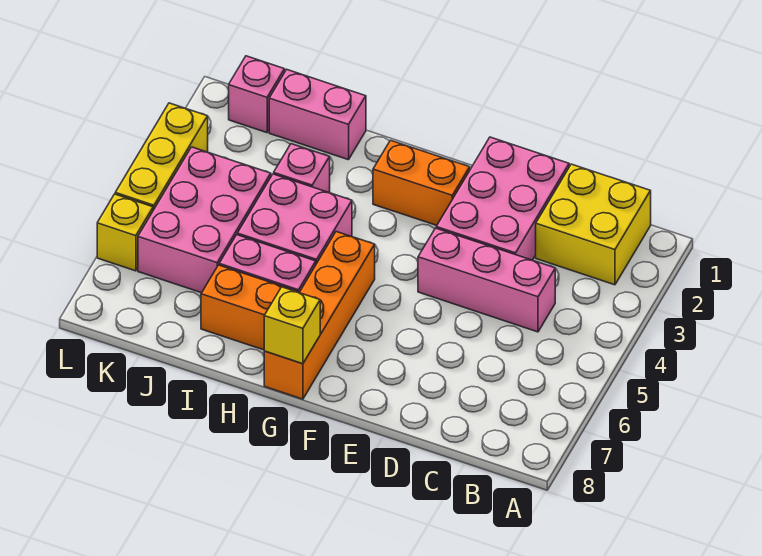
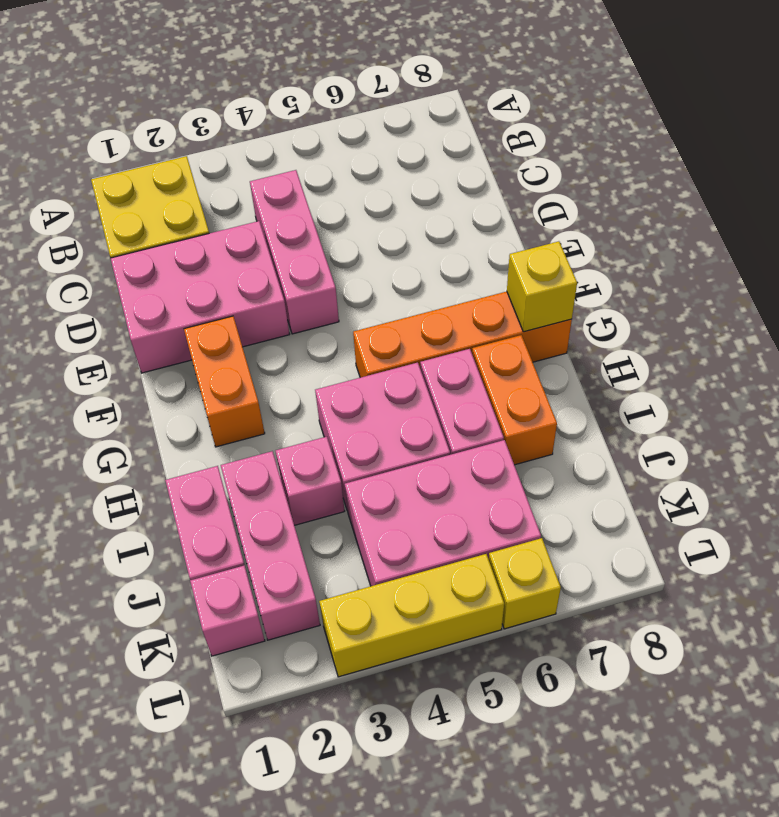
none -> pink brick I2:K2 level 1

